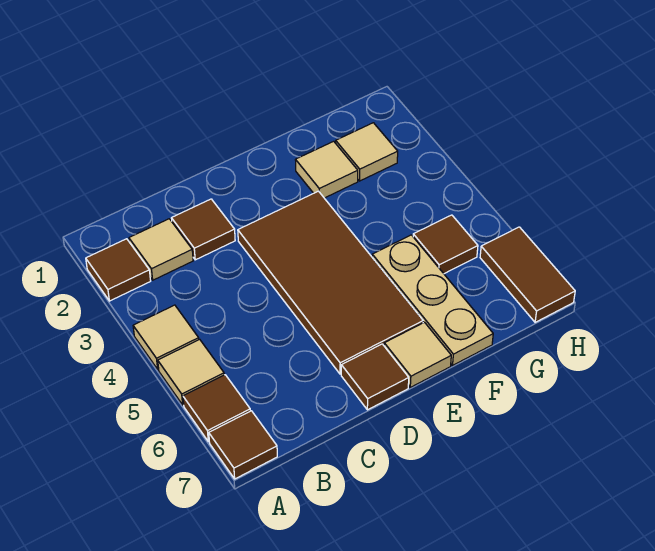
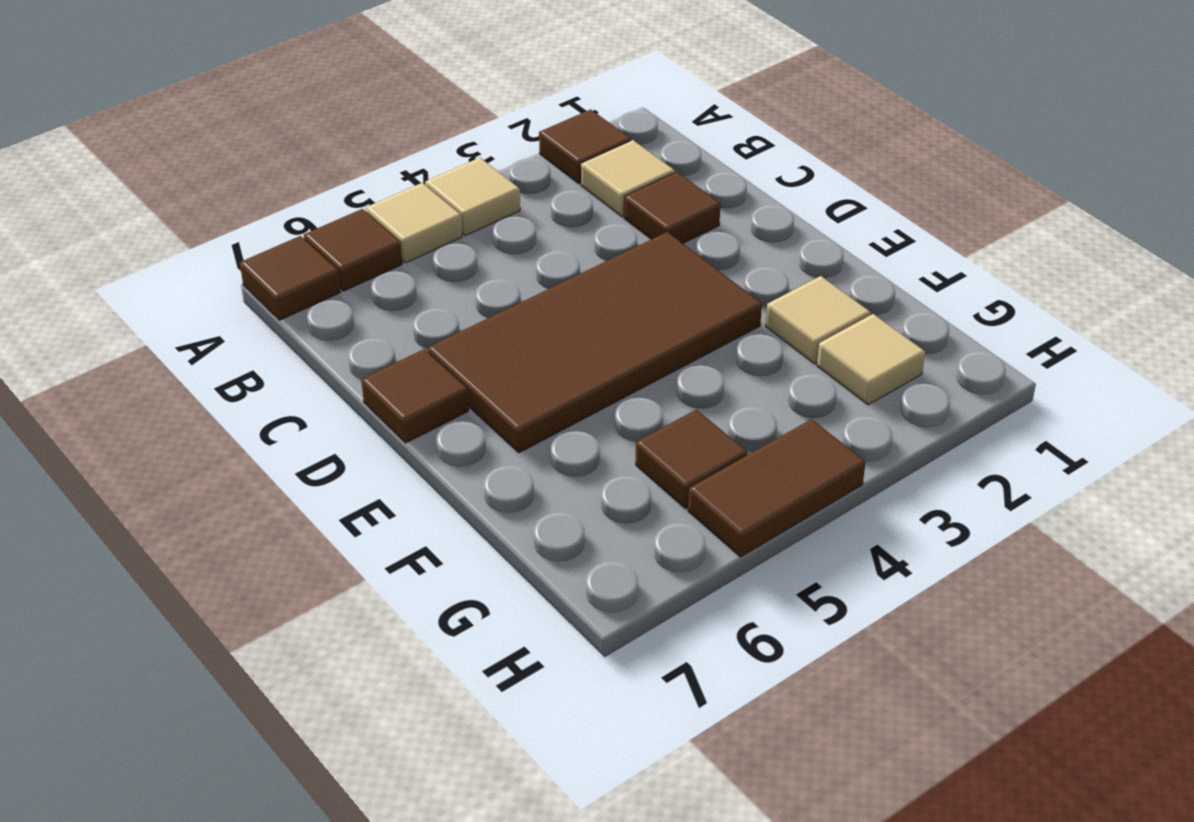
tan tile E7 level 1 -> none
tan plate F5:F7 level 1 -> none
brown tile H6:H7 level 1 -> brown tile H4:H5 level 1

